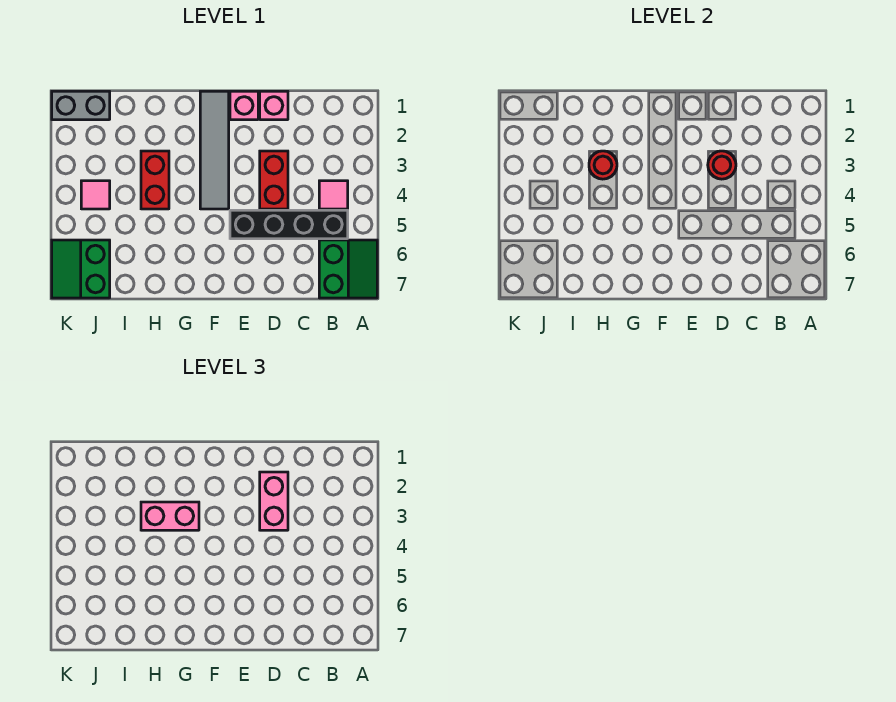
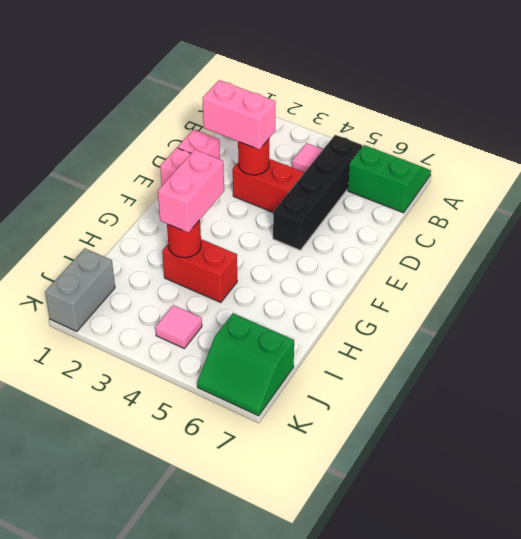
grey tile F1:F4 level 1 -> none

